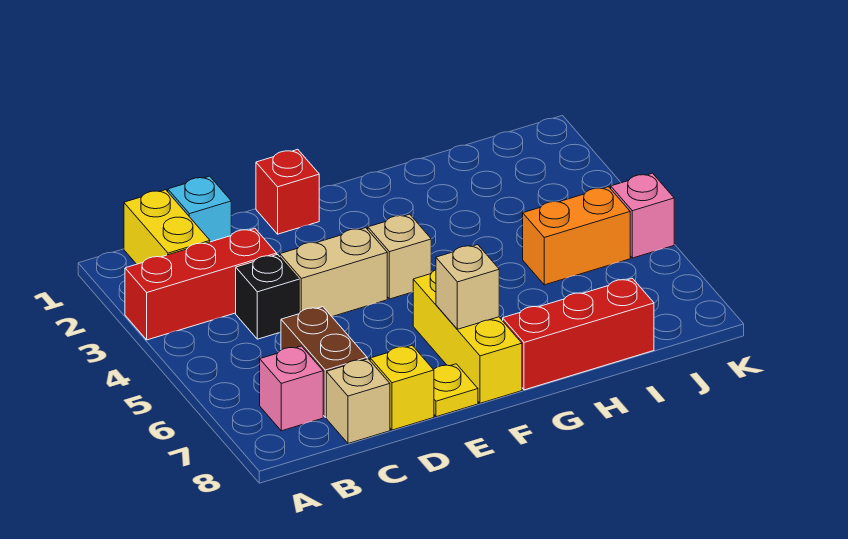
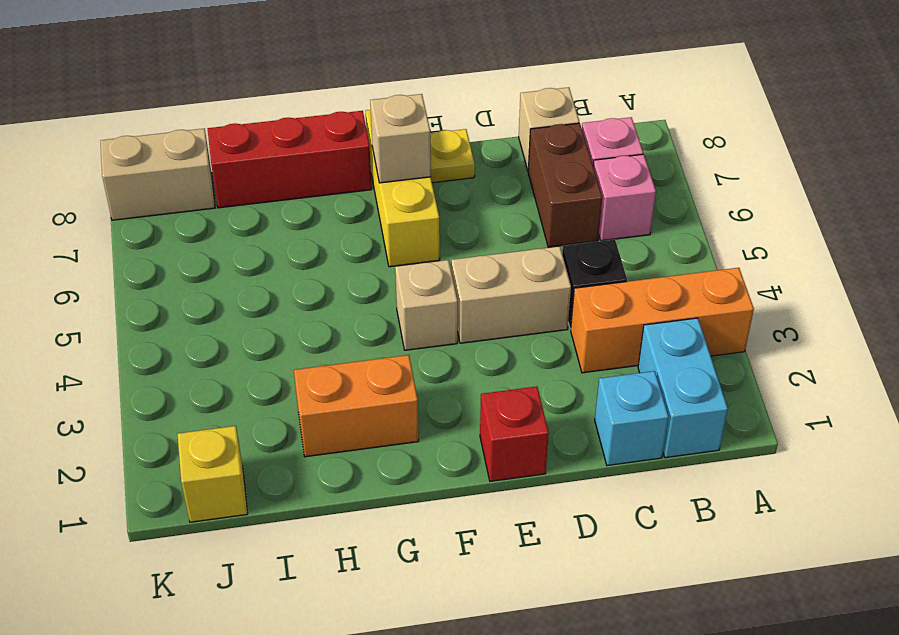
red brick A3:C3 level 1 -> orange brick A3:C3 level 1
yellow brick B1:B2 level 1 -> cyan brick B1:B2 level 1
yellow brick D8 level 1 -> yellow brick J1 level 1
orange brick I5:J5 level 1 -> orange brick G2:H2 level 1
none -> tan brick J8:K8 level 1
pink brick K5 level 1 -> pink brick B6 level 1

